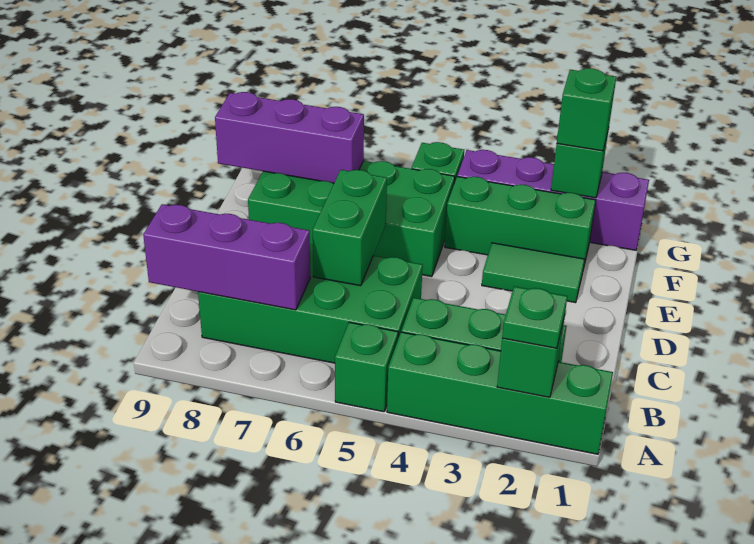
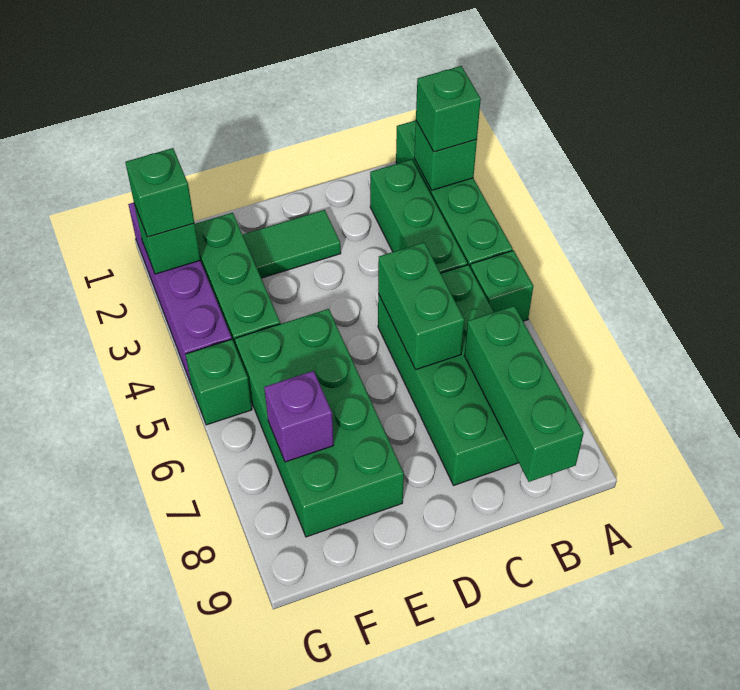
green plate A2 level 3 -> green brick A2 level 3
purple brick B7:B9 level 2 -> green brick B7:B9 level 2
green brick C6:D6 level 2 -> green brick C5:C6 level 2
green tile E2:E3 level 1 -> green tile D2:E2 level 1
purple brick F7:F9 level 2 -> purple brick F7 level 2

